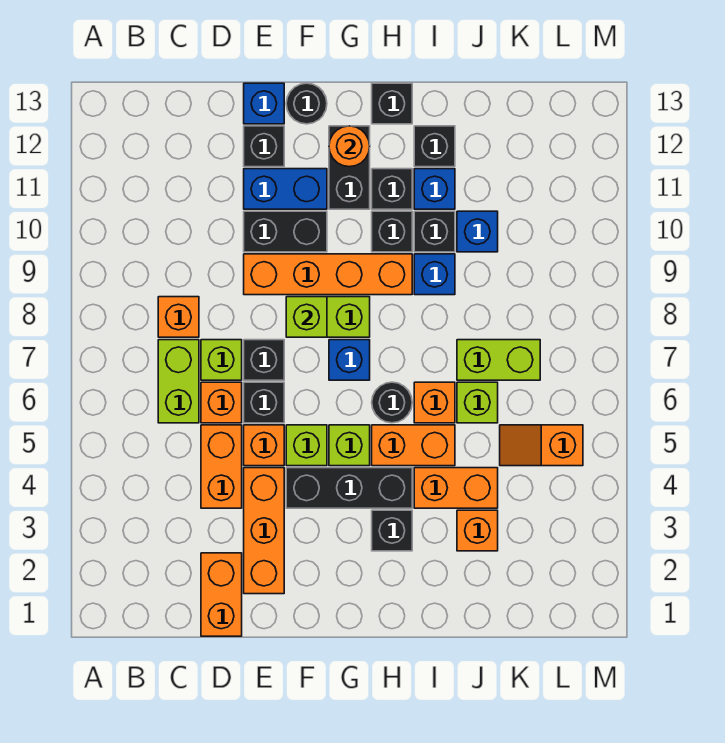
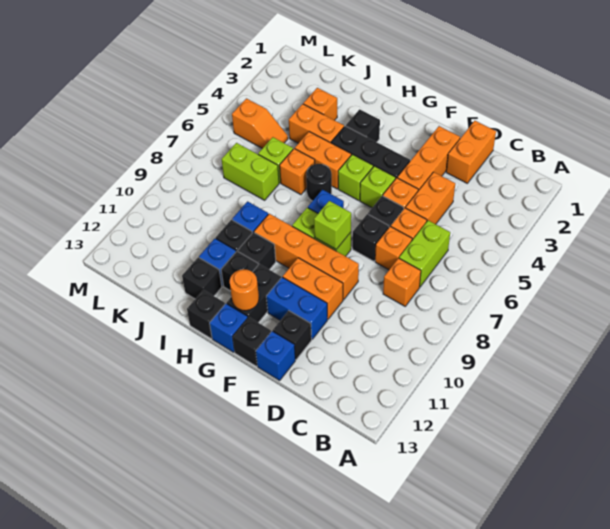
lime brick D7 level 1 -> orange brick D7 level 1
black brick E10:F10 level 1 -> orange brick E10:F10 level 1
black round brick F13 level 1 -> black brick F13 level 1
blue brick J10 level 1 -> blue brick G13 level 1

